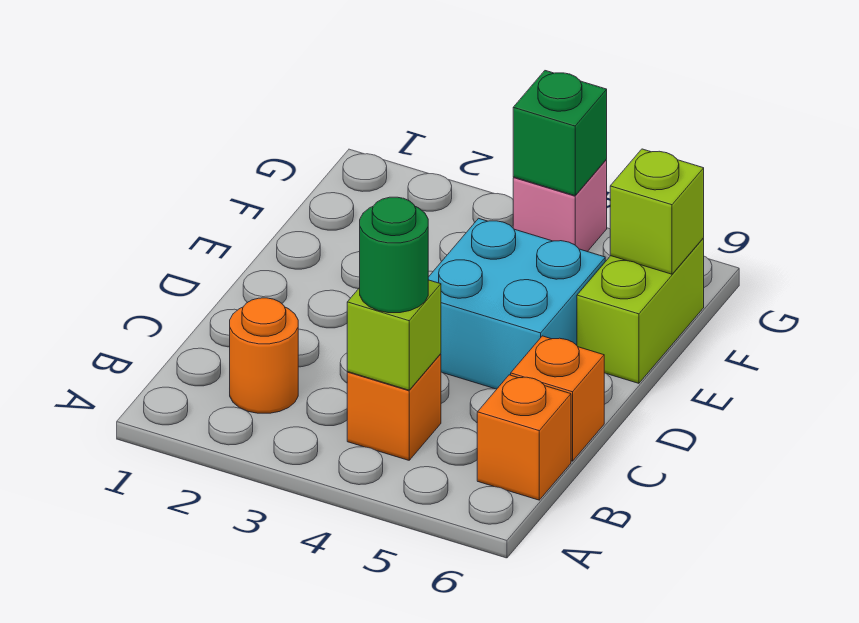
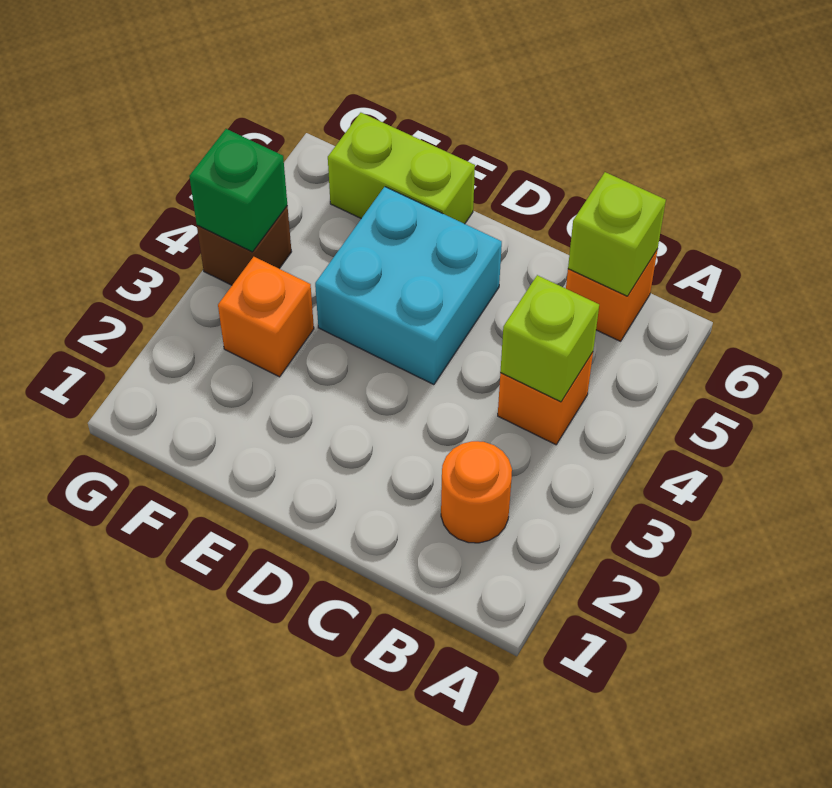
green round brick B4 level 3 -> none
orange brick C6 level 1 -> orange brick F3 level 1
lime brick F6 level 2 -> lime brick B6 level 2
pink brick G4 level 1 -> brown brick G4 level 1

